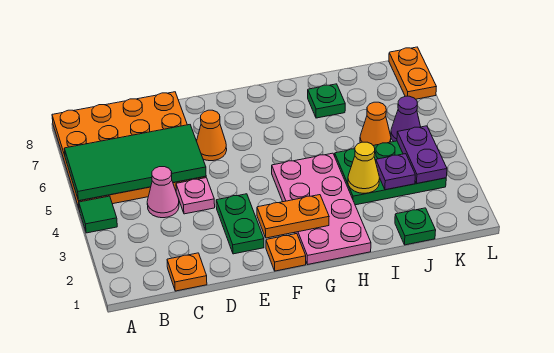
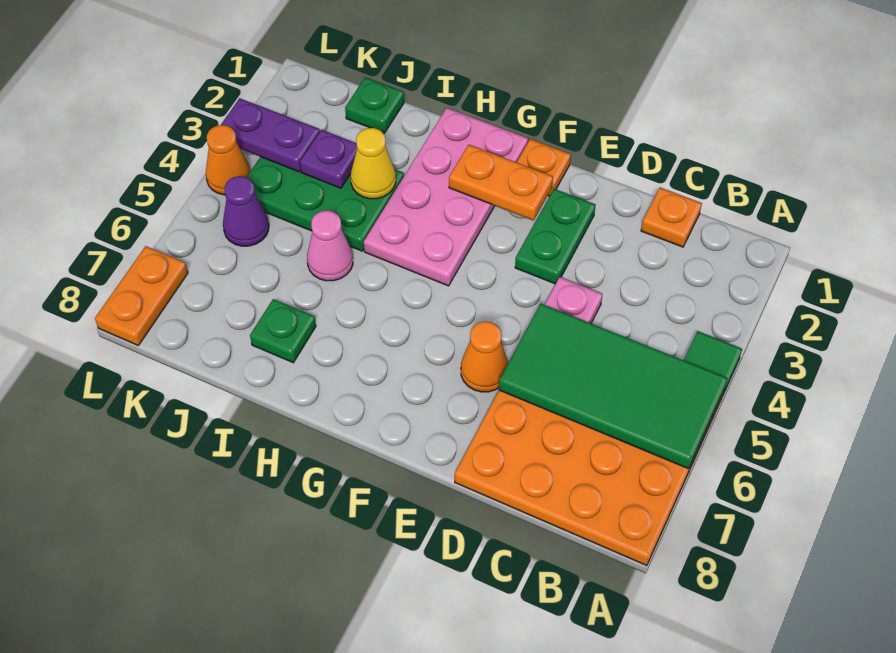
pink cone C4 level 1 -> pink cone I5 level 1
orange cone J5 level 1 -> orange cone L4 level 1
purple plate K3:K4 level 2 -> purple plate K3:L3 level 2

